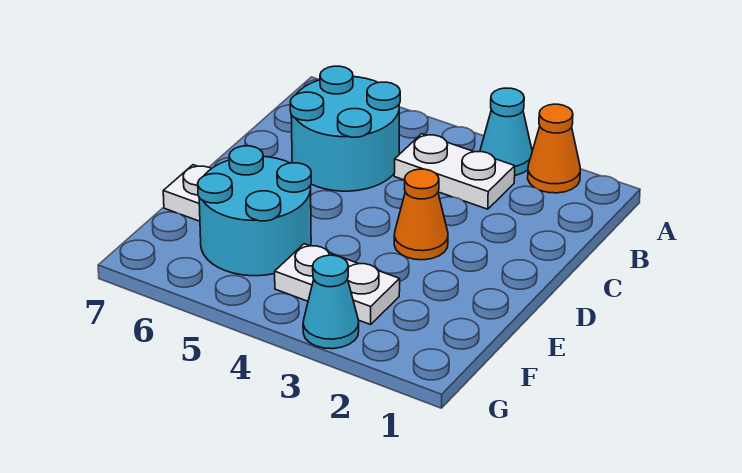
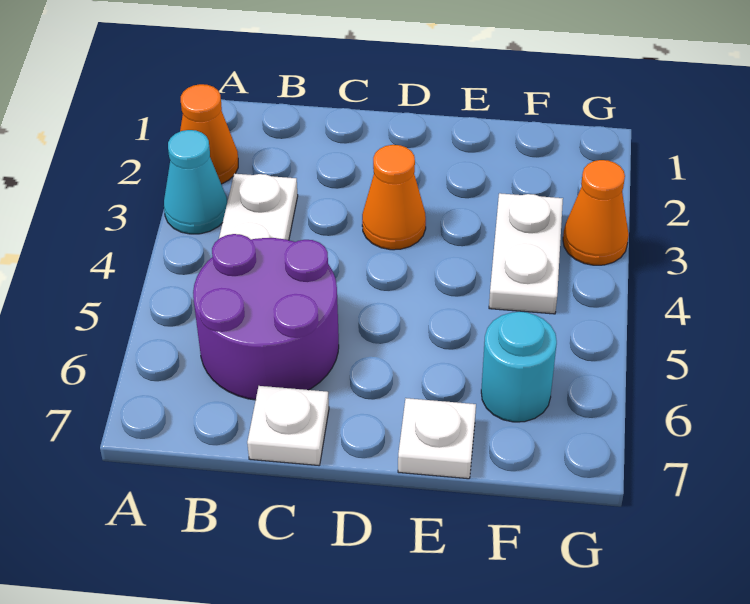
cyan round brick B5:C6 level 1 -> purple round brick B5:C6 level 1
none -> white plate C7 level 1
cyan round brick E5:F6 level 1 -> cyan round brick F6 level 1
cyan cone G3 level 1 -> orange cone G3 level 1

